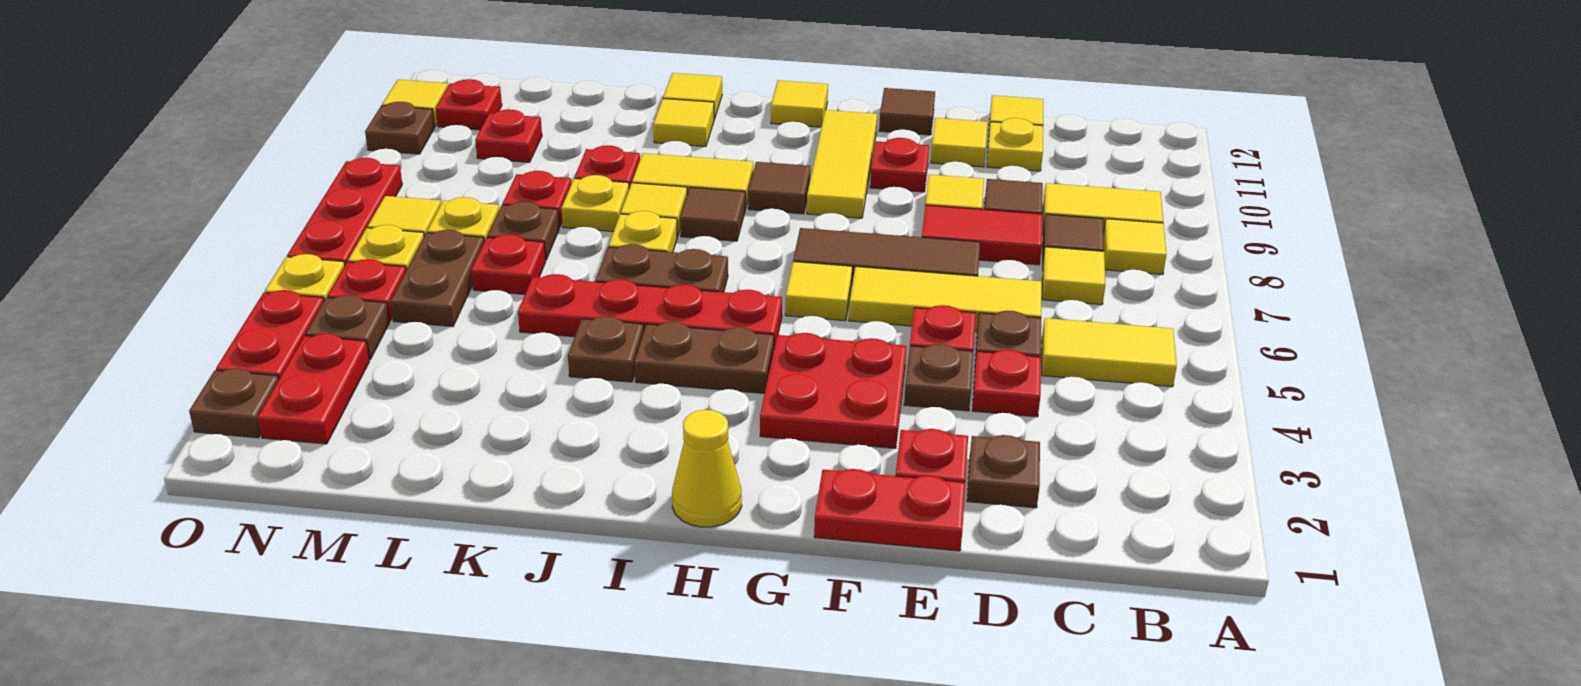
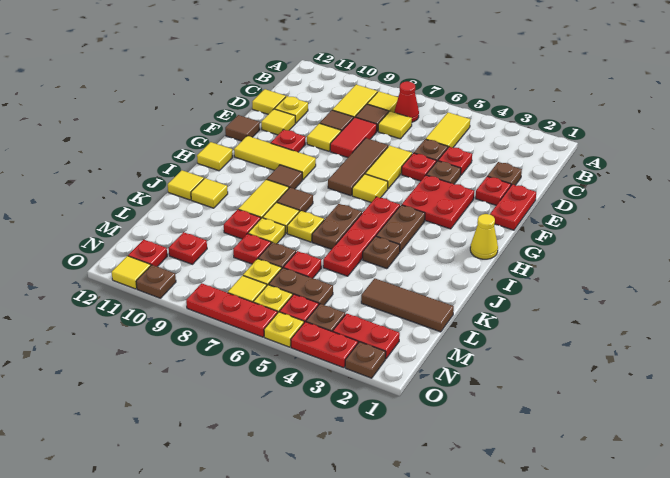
none -> red cone B7 level 1
yellow tile D6:F6 level 1 -> yellow tile E6:F6 level 1
none -> brown tile L1:L3 level 1

